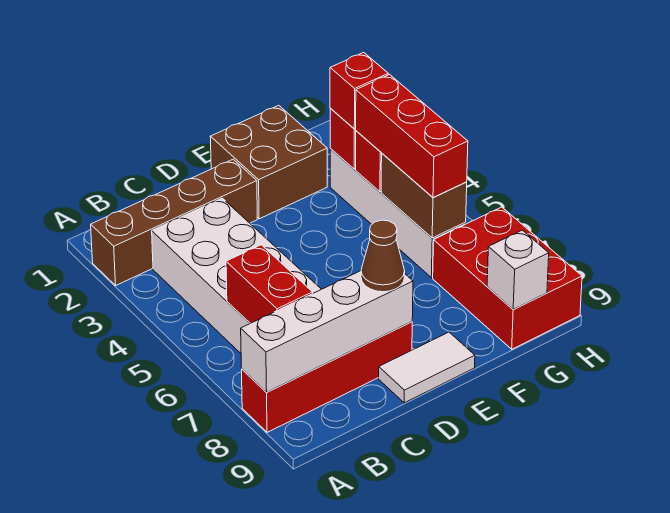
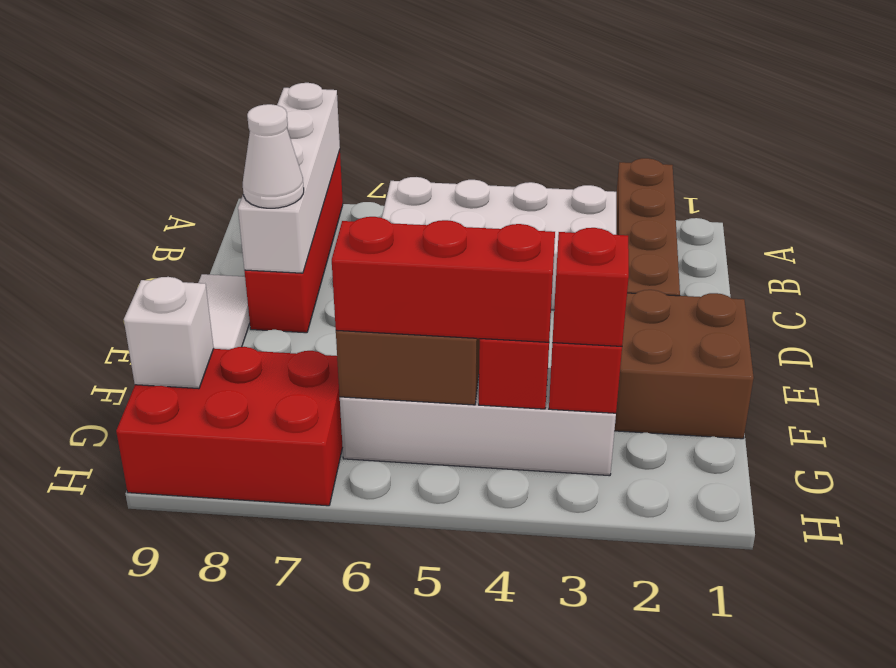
red brick B6:B7 level 2 -> none
brown cone D8 level 3 -> white cone D8 level 3

